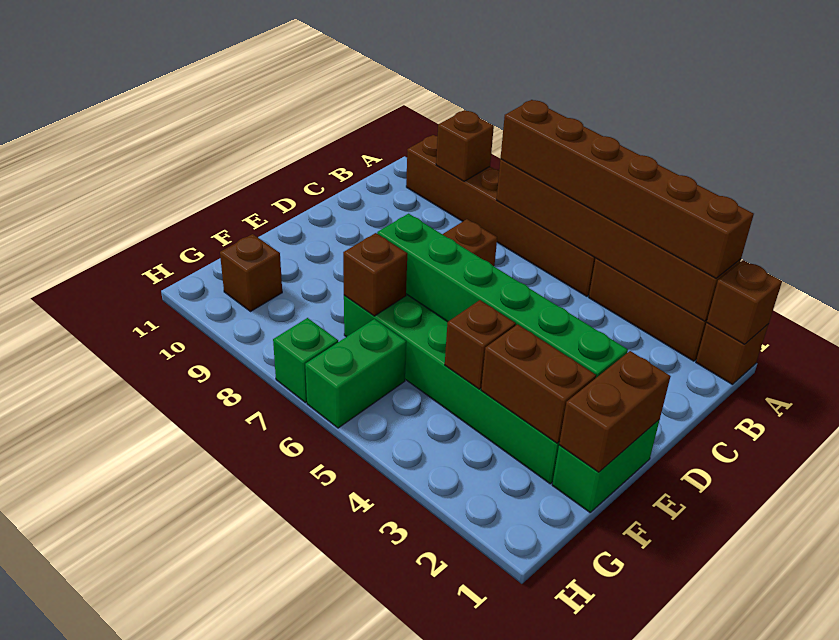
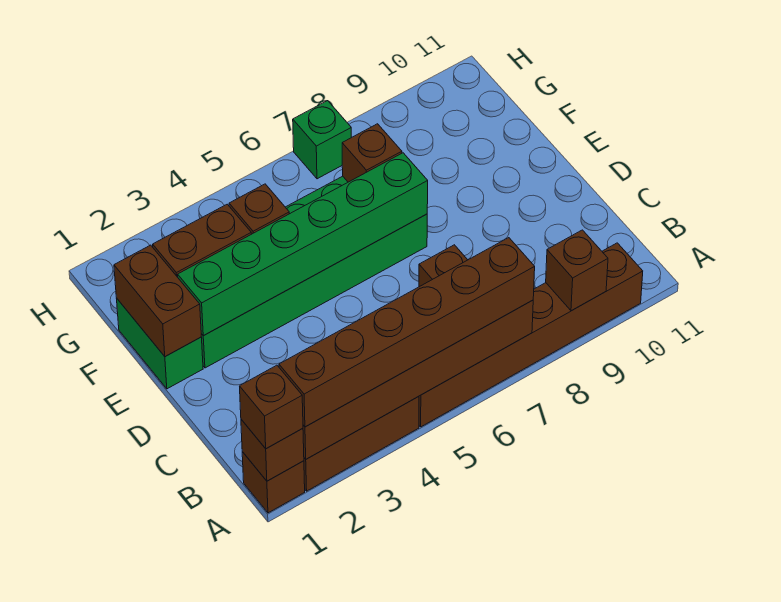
green brick G6:H6 level 1 -> none
brown brick G10 level 1 -> brown brick A1 level 3

